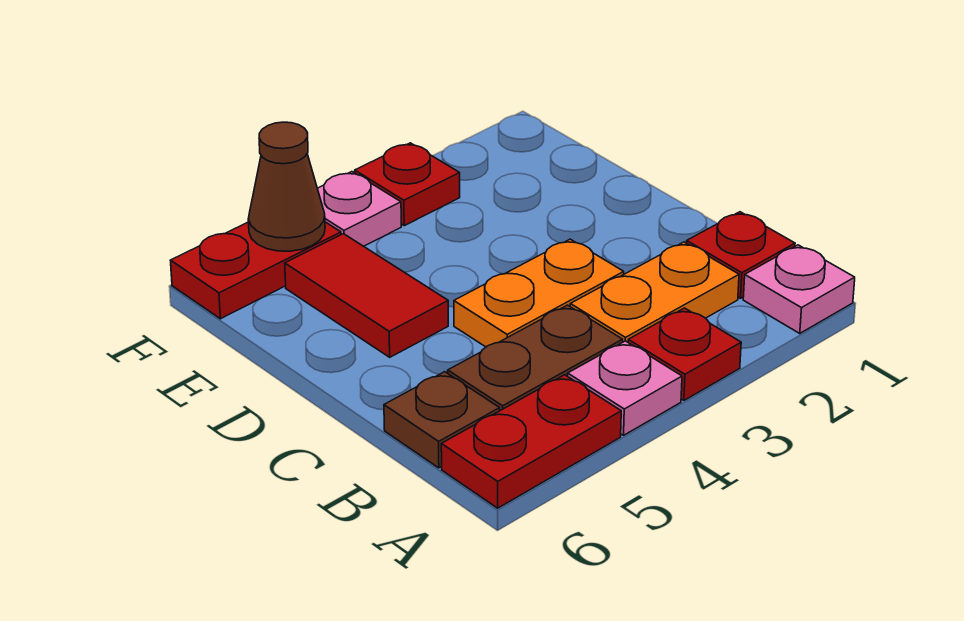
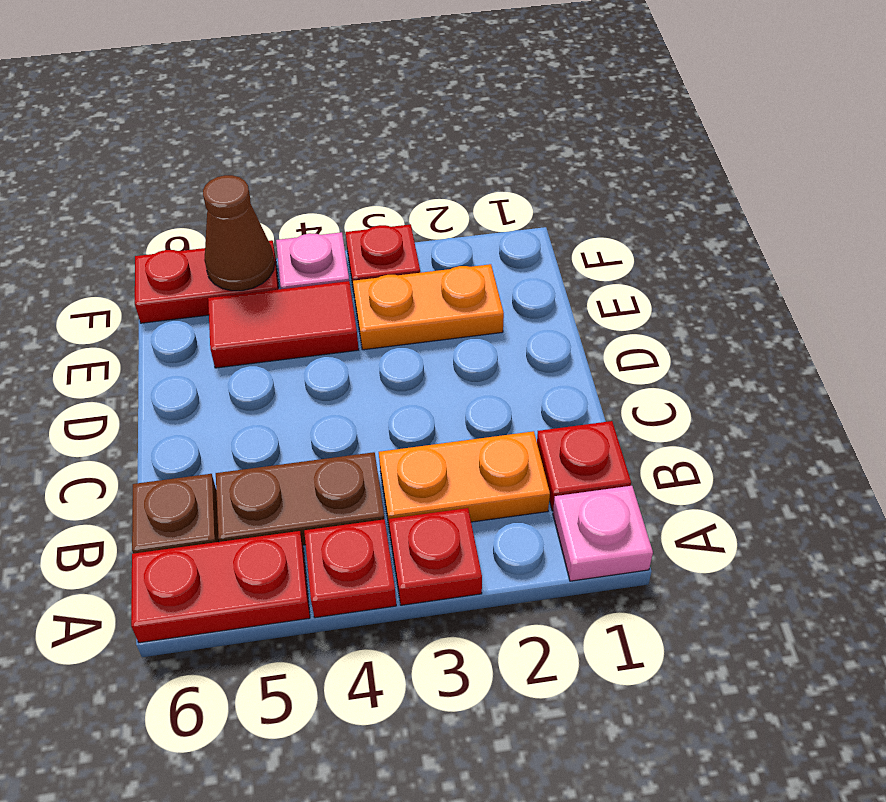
pink plate A4 level 1 -> red plate A4 level 1
orange plate C3:C4 level 1 -> orange plate E2:E3 level 1
red tile D5:E5 level 1 -> red tile E4:E5 level 1

